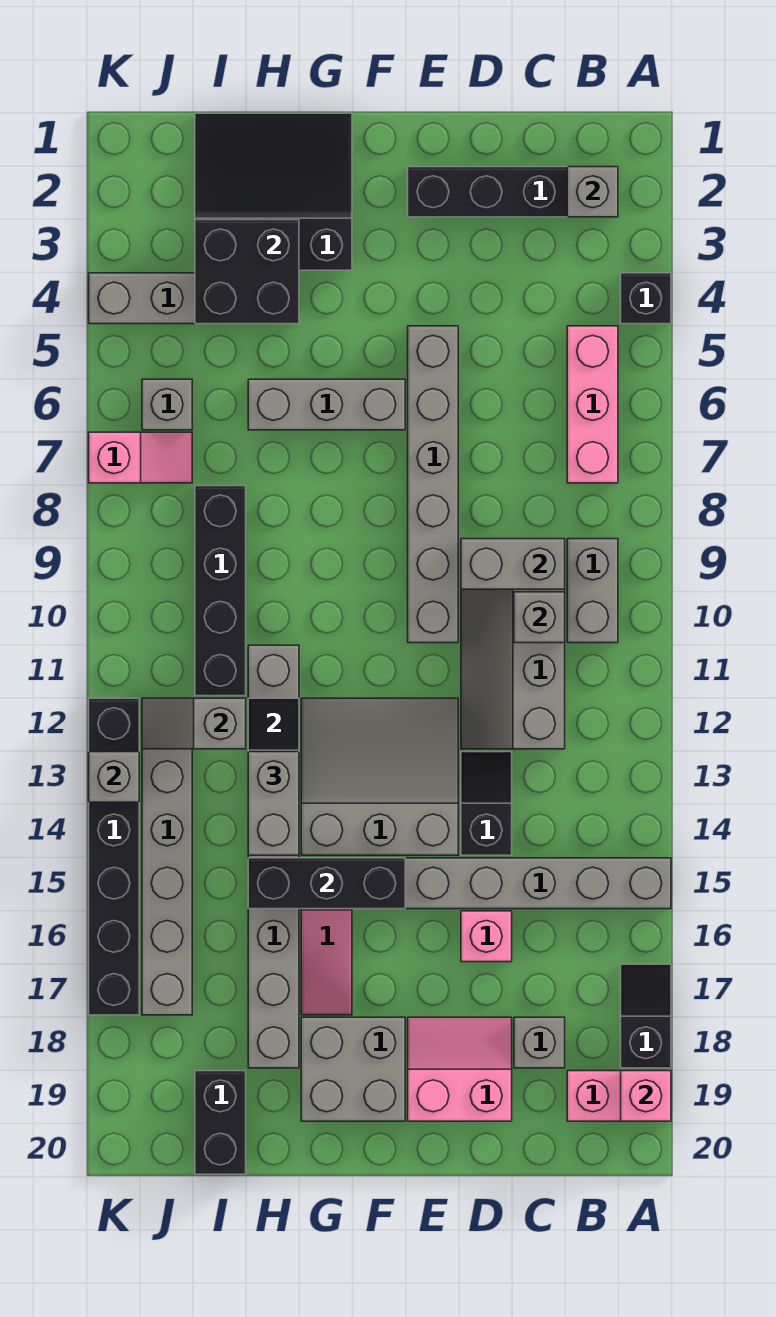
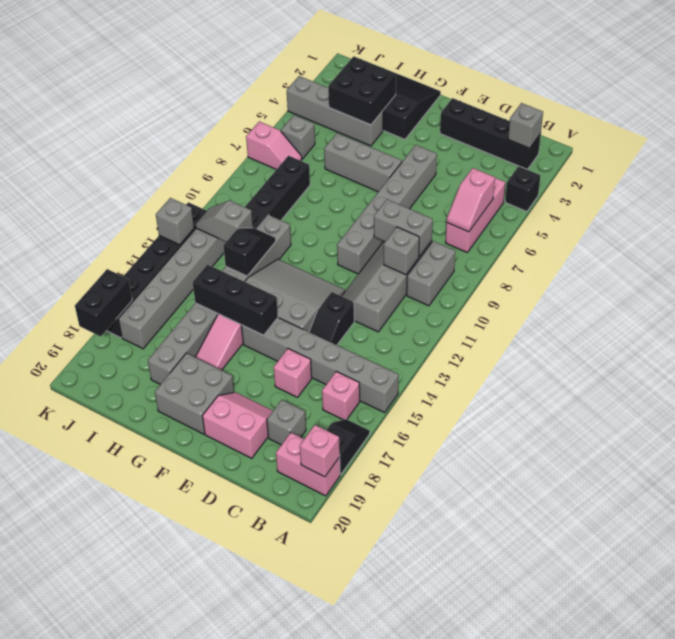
none -> pink slope B6:B7 level 2 top 6
none -> pink brick B16 level 1
black slope D13:D14 level 1 top 14 -> black slope D13:D14 level 1 top 13
grey brick H13:H14 level 3 -> none
black brick I19:I20 level 1 -> black brick K17:K18 level 2

